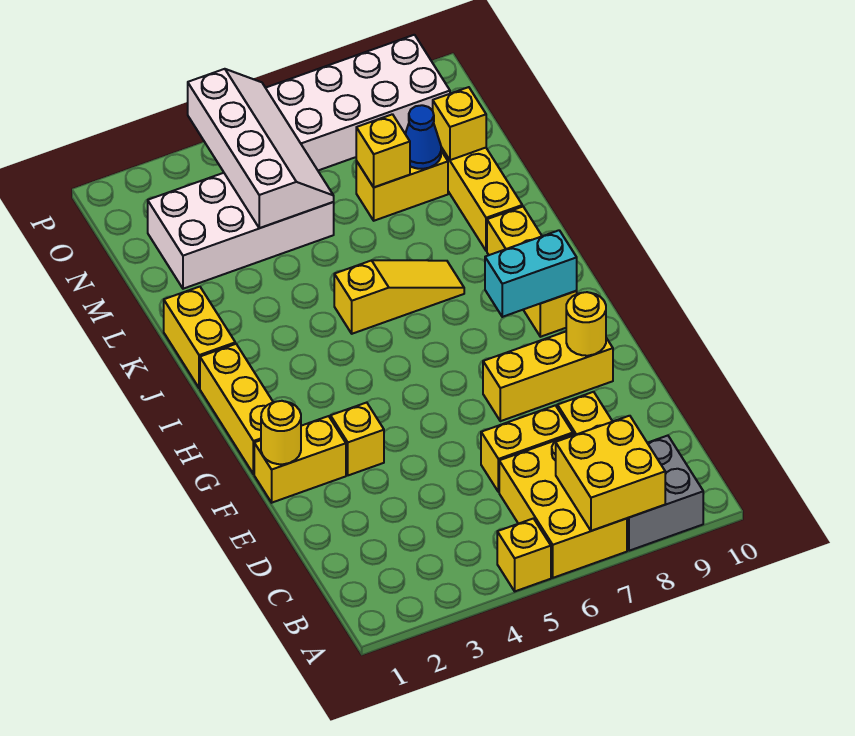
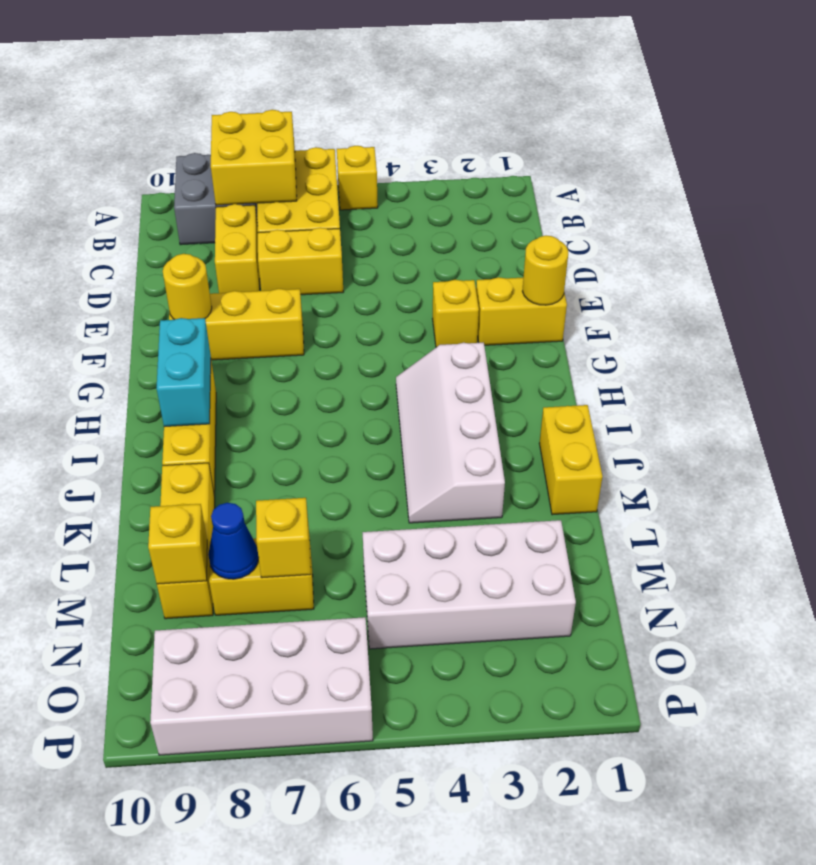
yellow brick G1:I1 level 1 -> none
cyan brick H8:H9 level 2 -> cyan brick H9:I9 level 2
yellow slope J5:J7 level 1 top 5 -> none
white slope M4:P5 level 2 top 4 -> white slope H3:K4 level 1 top 3

